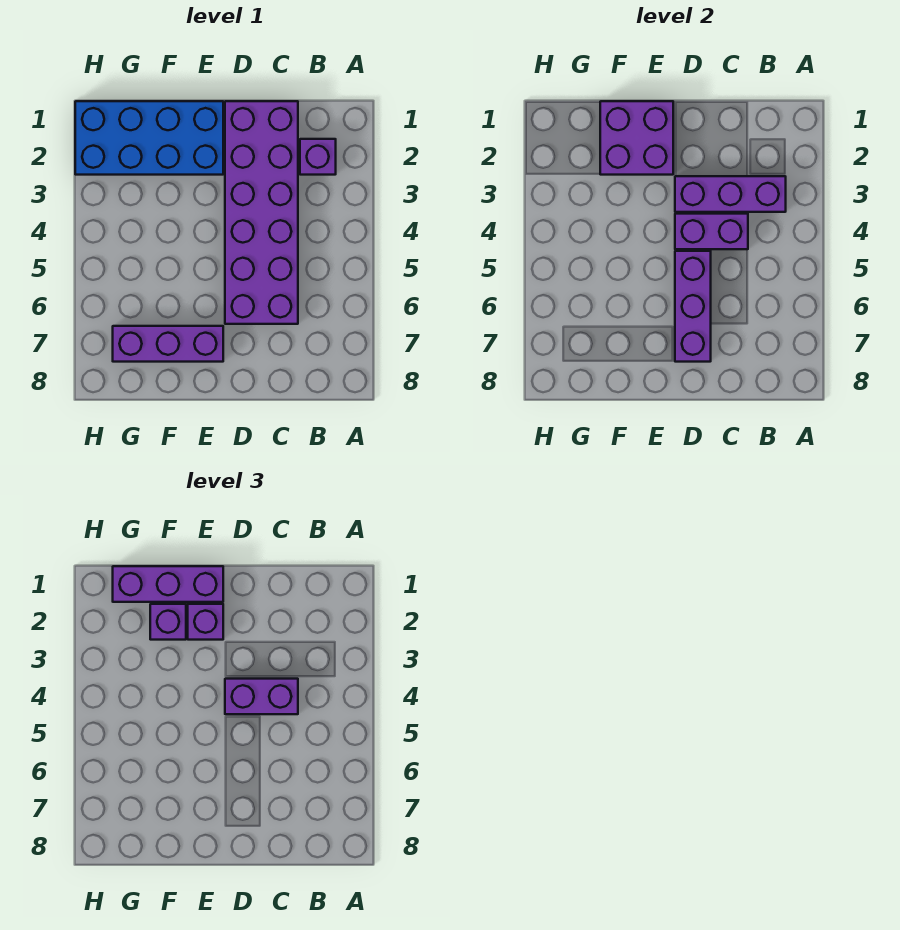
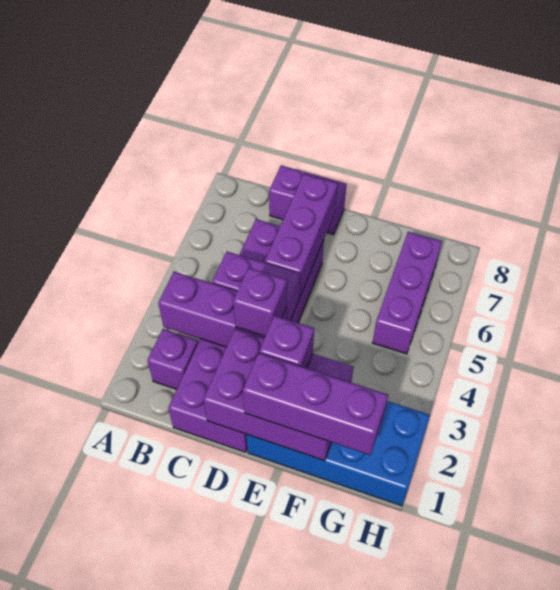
purple brick C4:D4 level 3 -> purple brick C8:D8 level 1
purple brick E1:F2 level 2 -> purple brick D1:F2 level 2
purple brick E7:G7 level 1 -> purple brick G5:G7 level 1
purple brick F2 level 3 -> purple brick D3 level 3

